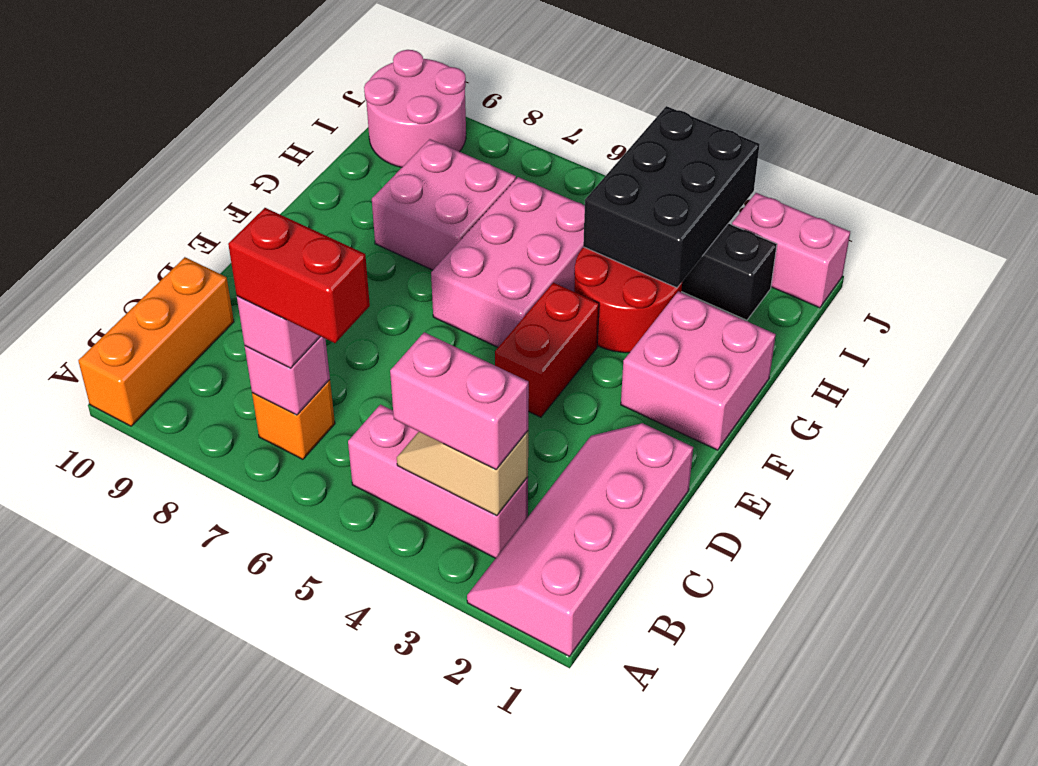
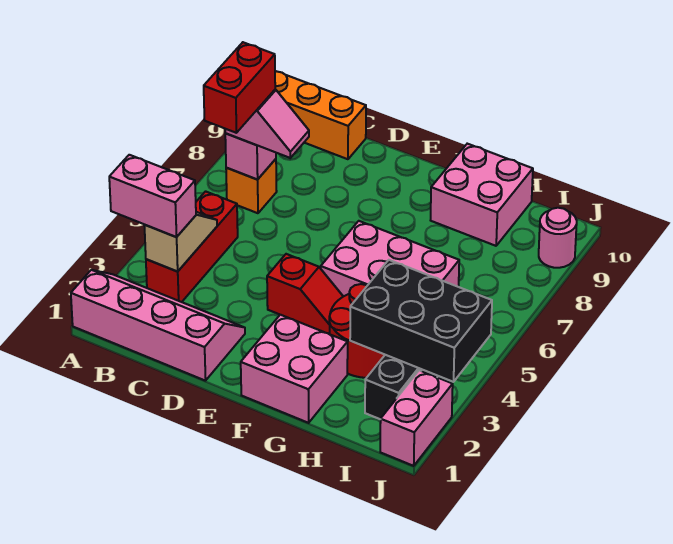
pink brick B3:B5 level 1 -> red brick B3:B5 level 1
pink brick B3:B4 level 3 -> pink brick A3:B3 level 3
red brick E4:F4 level 1 -> red slope E4:F4 level 1 top E
pink brick G7:H8 level 1 -> pink brick G9:H10 level 1
pink round brick I9:J10 level 1 -> pink round brick J9 level 1

